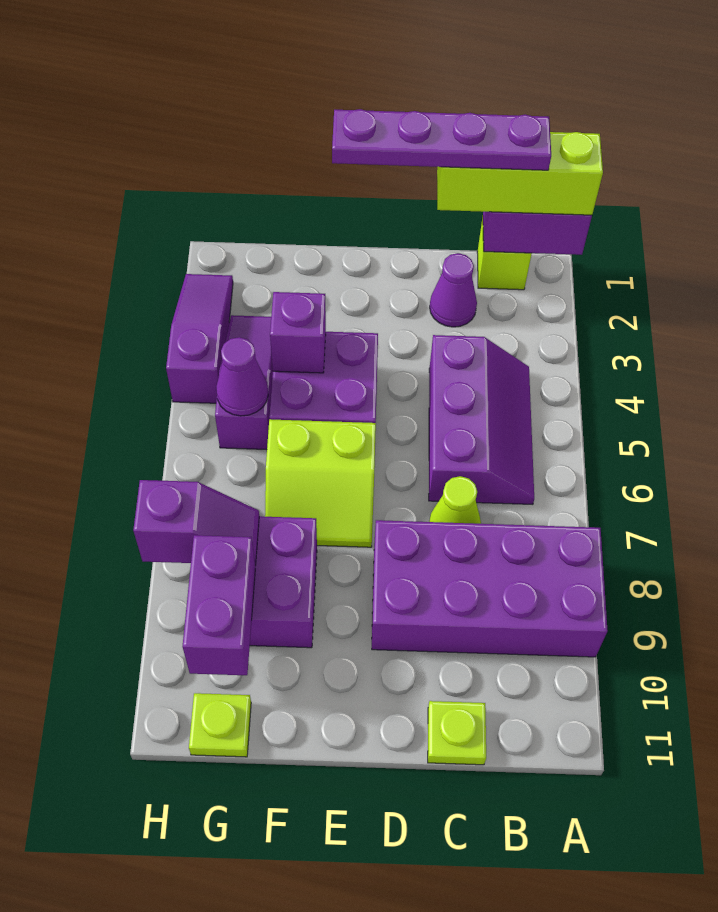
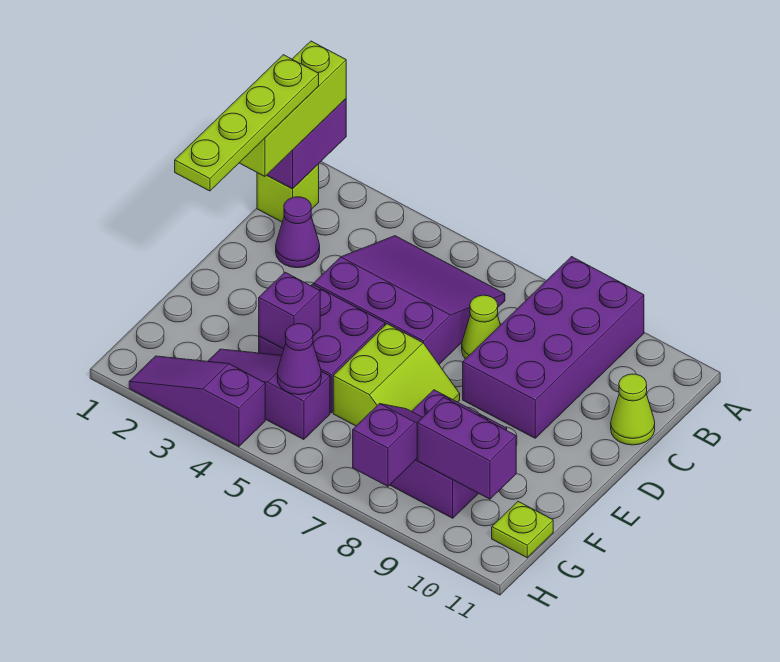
purple plate B1:E1 level 4 -> lime plate B1:E1 level 4
purple slope B4:C6 level 1 top C -> purple slope B4:D6 level 1 top D
lime plate C11 level 1 -> lime cone C11 level 1

